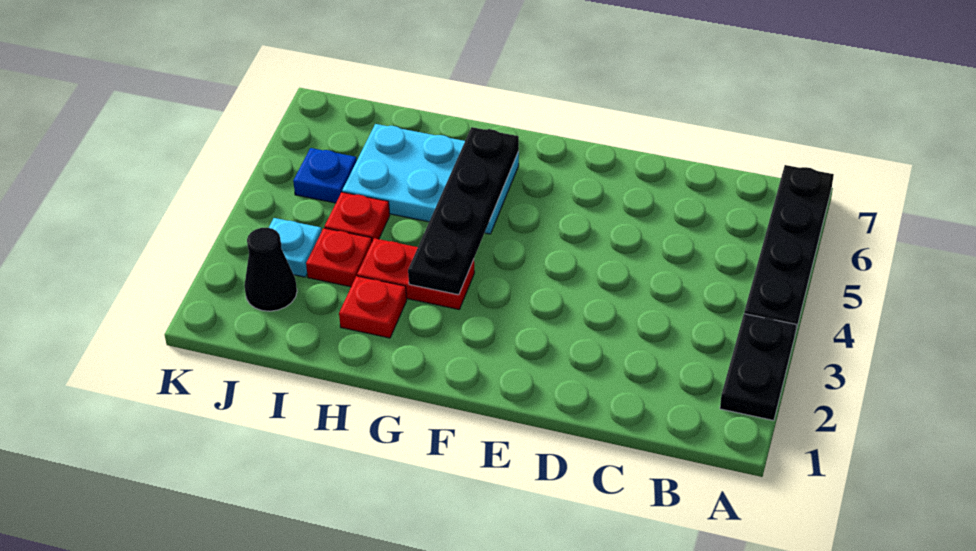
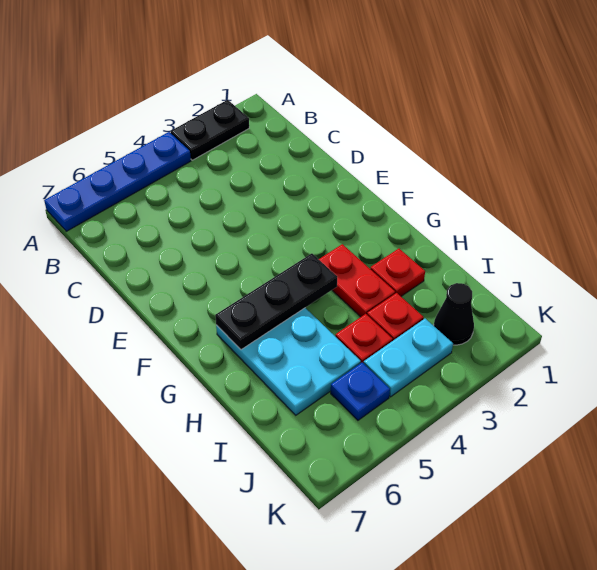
black plate A4:A7 level 1 -> blue plate A4:A7 level 1
black plate G3:G6 level 2 -> black plate G4:G6 level 2
cyan plate J3 level 1 -> cyan plate J3:J4 level 1

